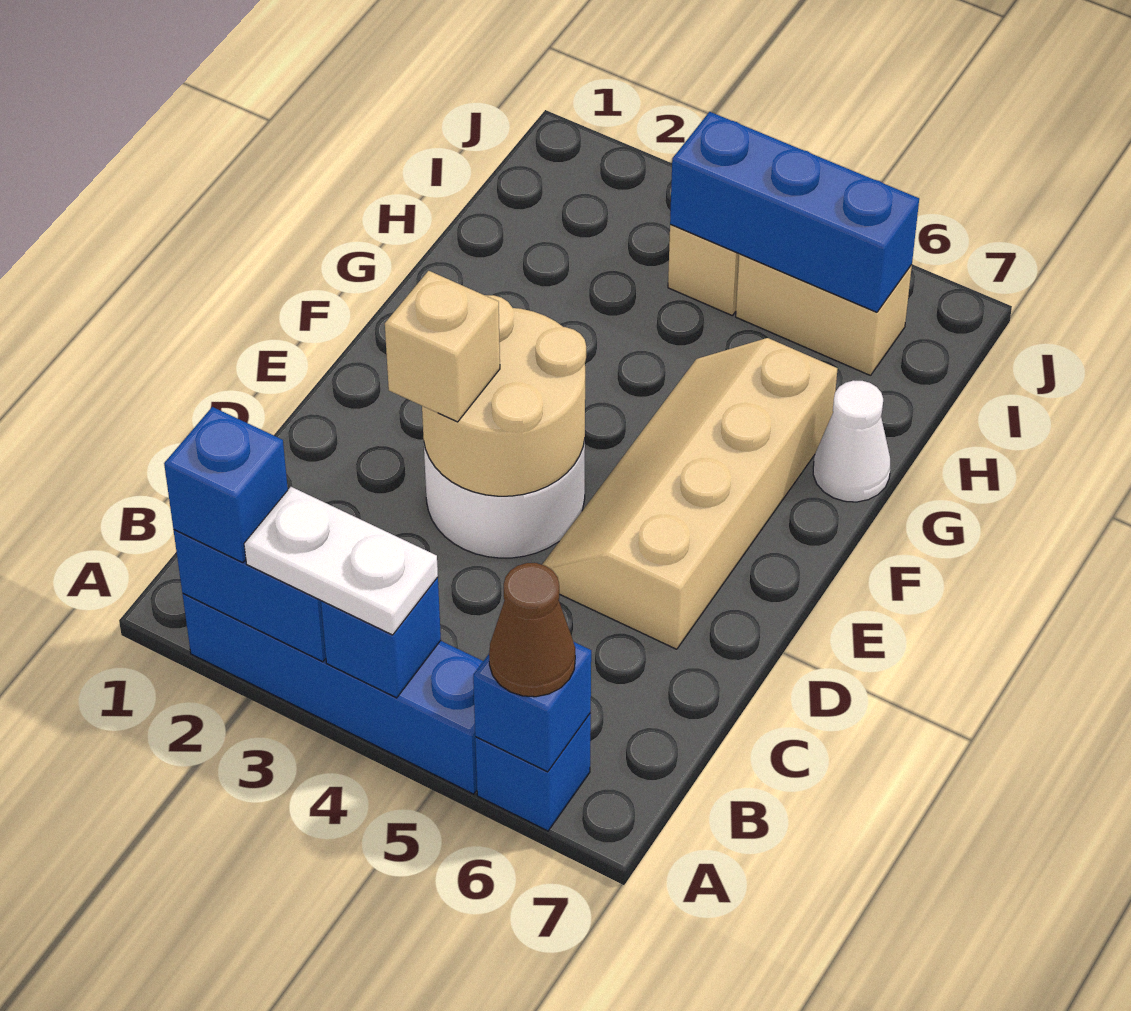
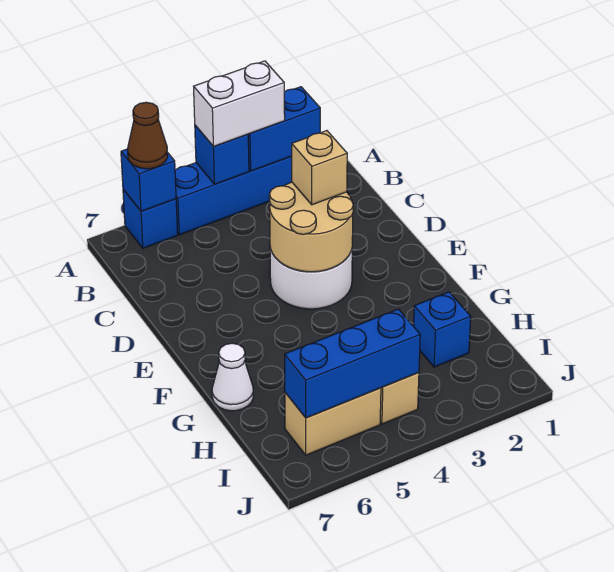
blue brick A2 level 3 -> blue brick H2 level 1
white plate A3:A4 level 3 -> white brick A3:A4 level 3
tan slope D5:G6 level 1 top 6 -> none

